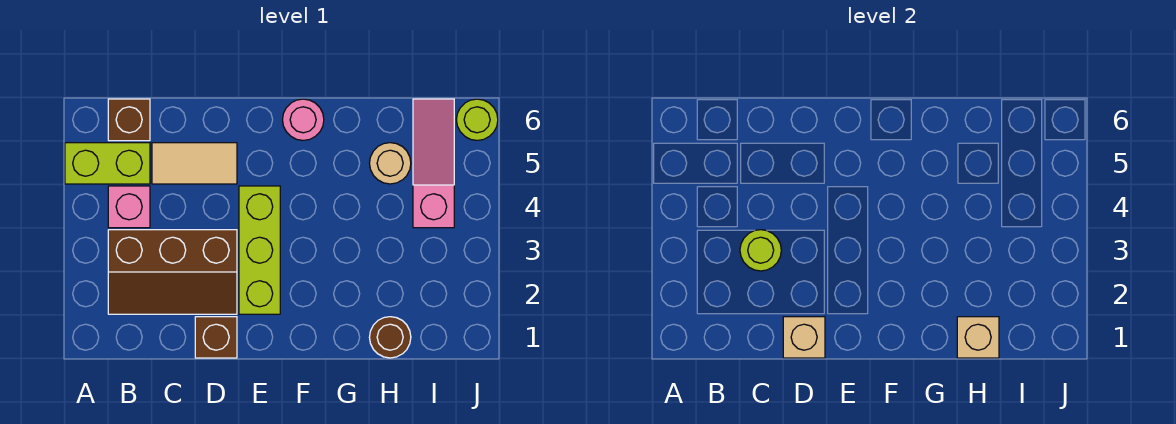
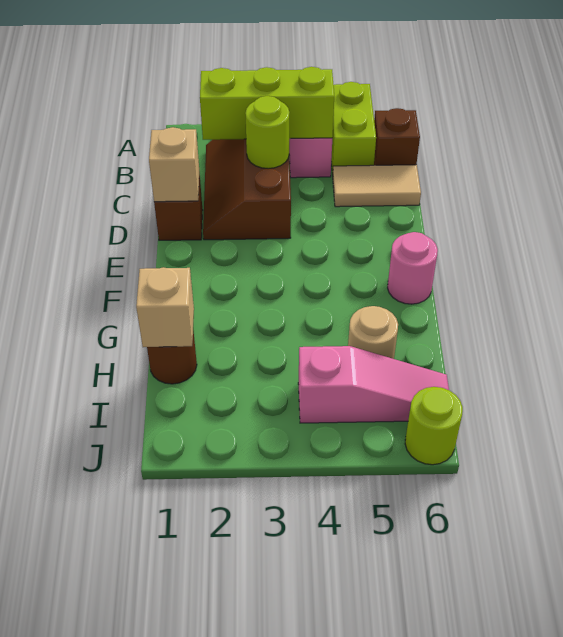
tan tile C5:D5 level 1 -> tan tile C5:C6 level 1
lime brick E2:E4 level 1 -> lime brick B2:B4 level 2

